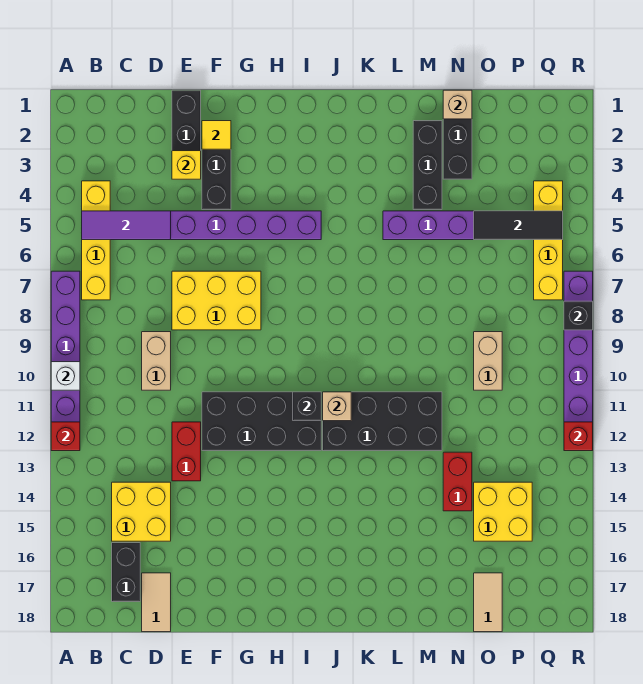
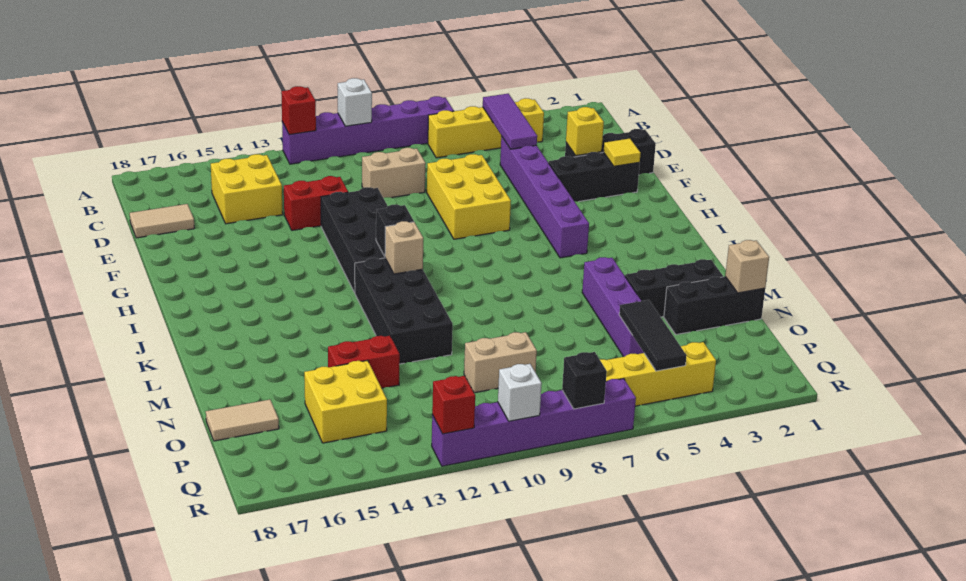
black brick C16:C17 level 1 -> none
none -> white brick R10 level 2

